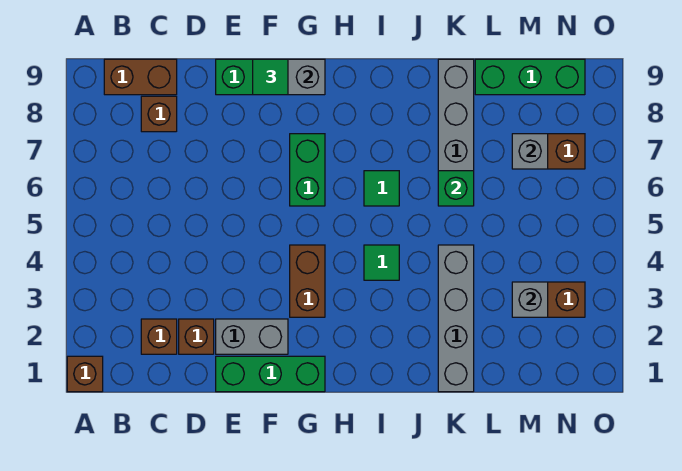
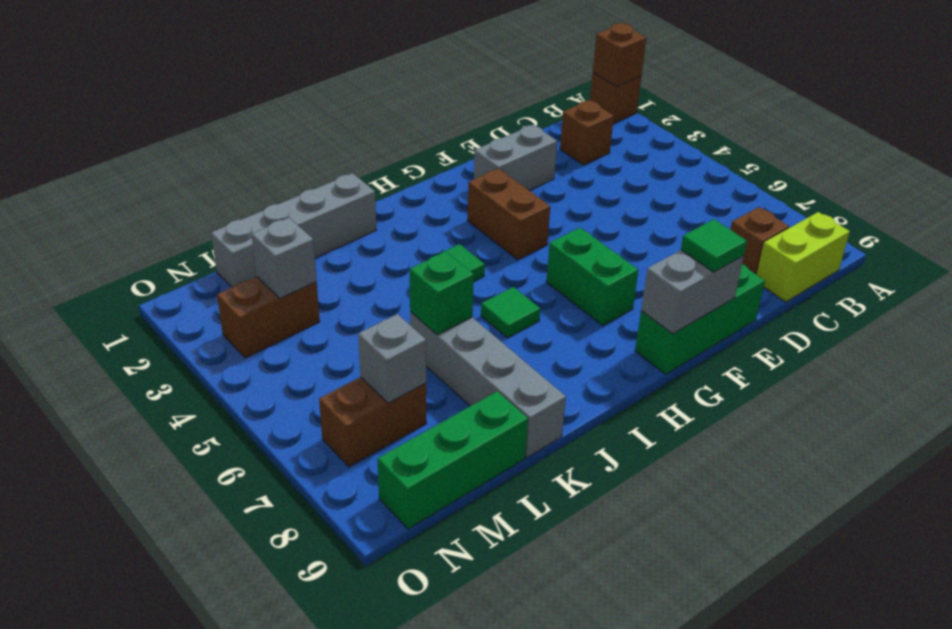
brown brick B9:C9 level 1 -> lime brick B9:C9 level 1
brown brick D2 level 1 -> brown brick A1 level 2
green brick E1:G1 level 1 -> none
grey brick K1:K4 level 1 -> grey brick J1:M1 level 1

